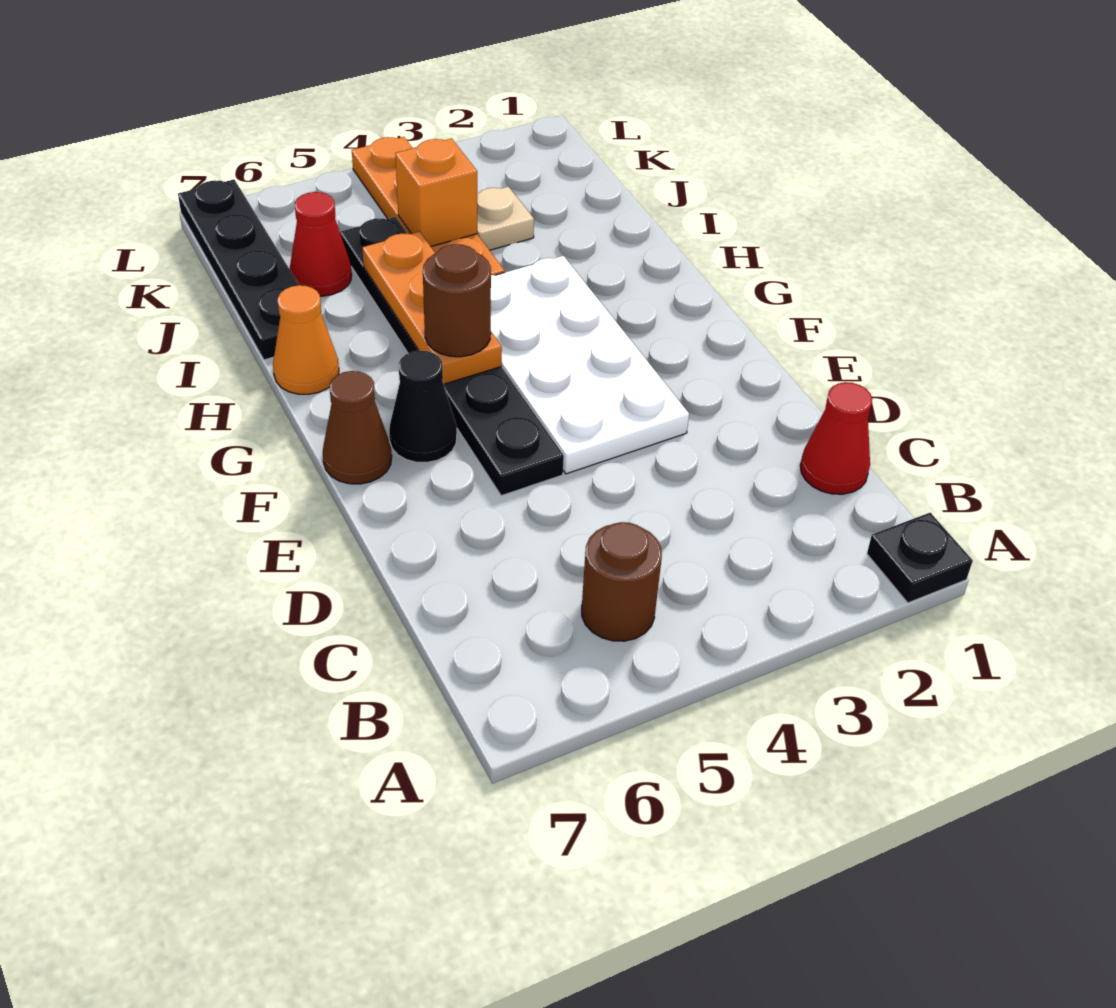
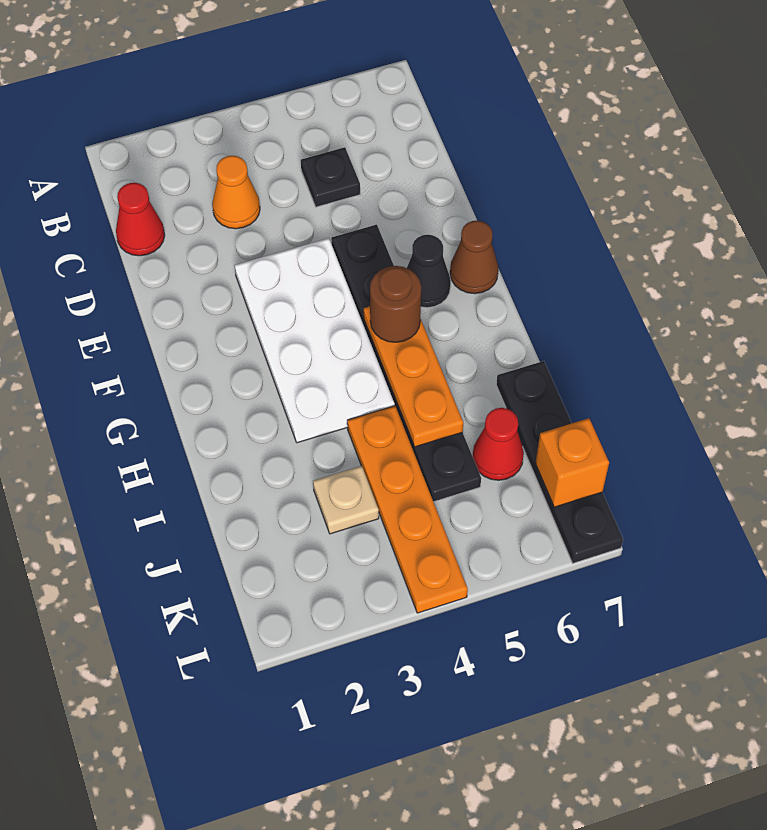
black plate A1 level 1 -> black plate C5 level 1
brown round brick B5 level 1 -> none
orange cone H7 level 1 -> orange cone C3 level 1
orange brick J4 level 2 -> orange brick K7 level 2

